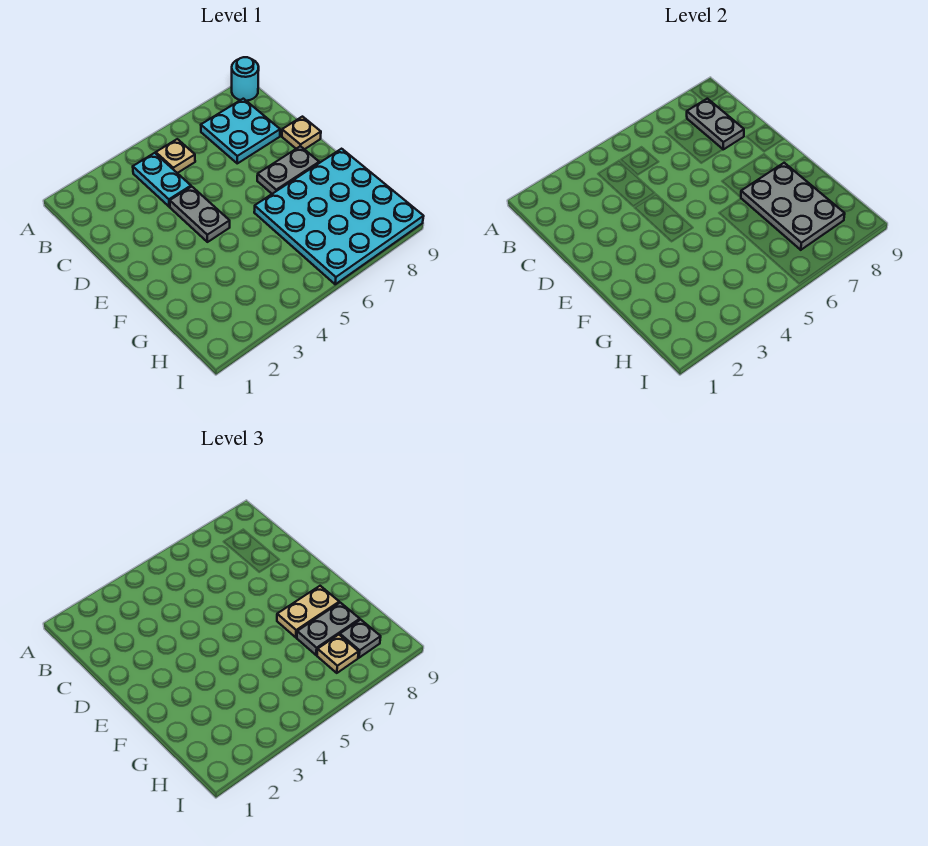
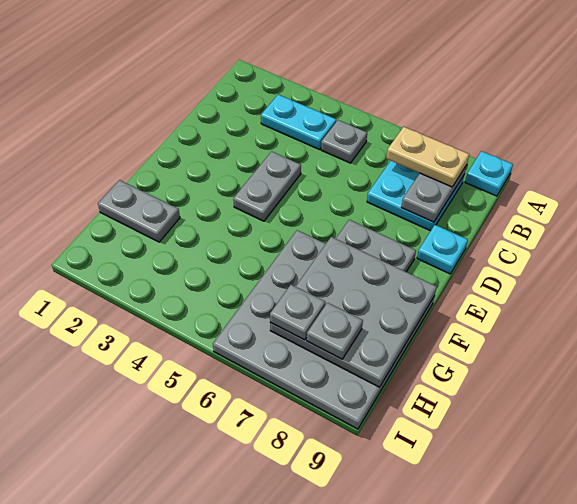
cyan round brick A9 level 1 -> cyan plate A9 level 1
cyan plate B4:C4 level 1 -> cyan plate B3:B4 level 1
tan plate B5 level 1 -> grey plate B5 level 1
tan plate D9 level 1 -> cyan plate D9 level 1
cyan plate F6:I9 level 1 -> grey plate F6:I9 level 1
grey plate F7:H8 level 2 -> grey plate F7:H9 level 2
tan plate F7:F8 level 3 -> tan plate B7:B8 level 3
grey plate G7:G8 level 3 -> grey plate G1:G2 level 1
tan plate H7 level 3 -> grey plate H7 level 3

